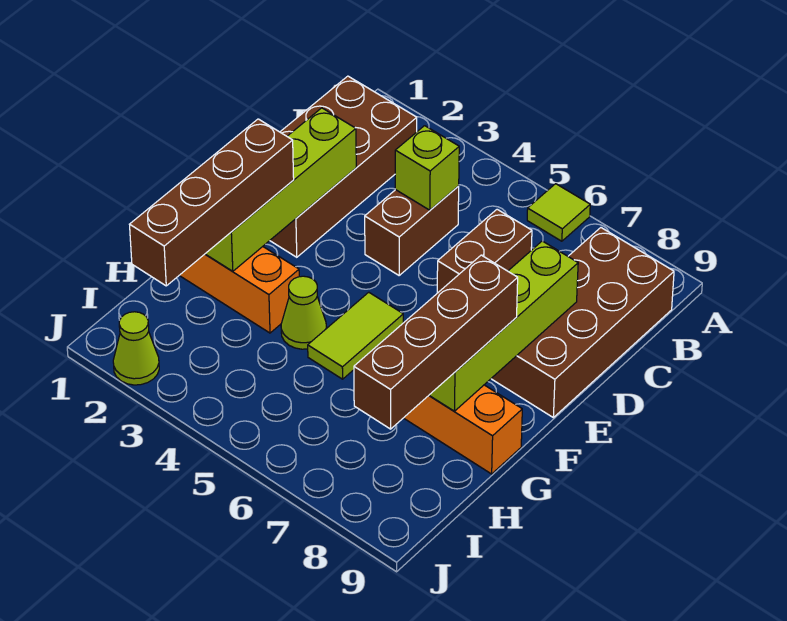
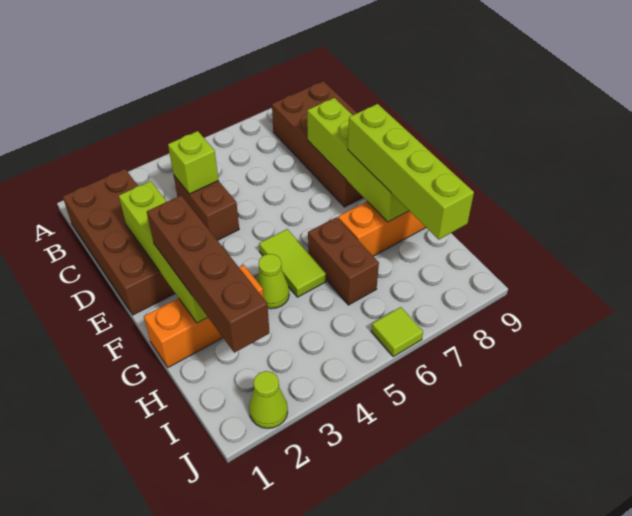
lime tile A6 level 1 -> lime tile J6 level 1
brown brick C6:D6 level 1 -> brown brick G6:H6 level 1
brown brick F8:I8 level 3 -> lime brick F8:I8 level 3

